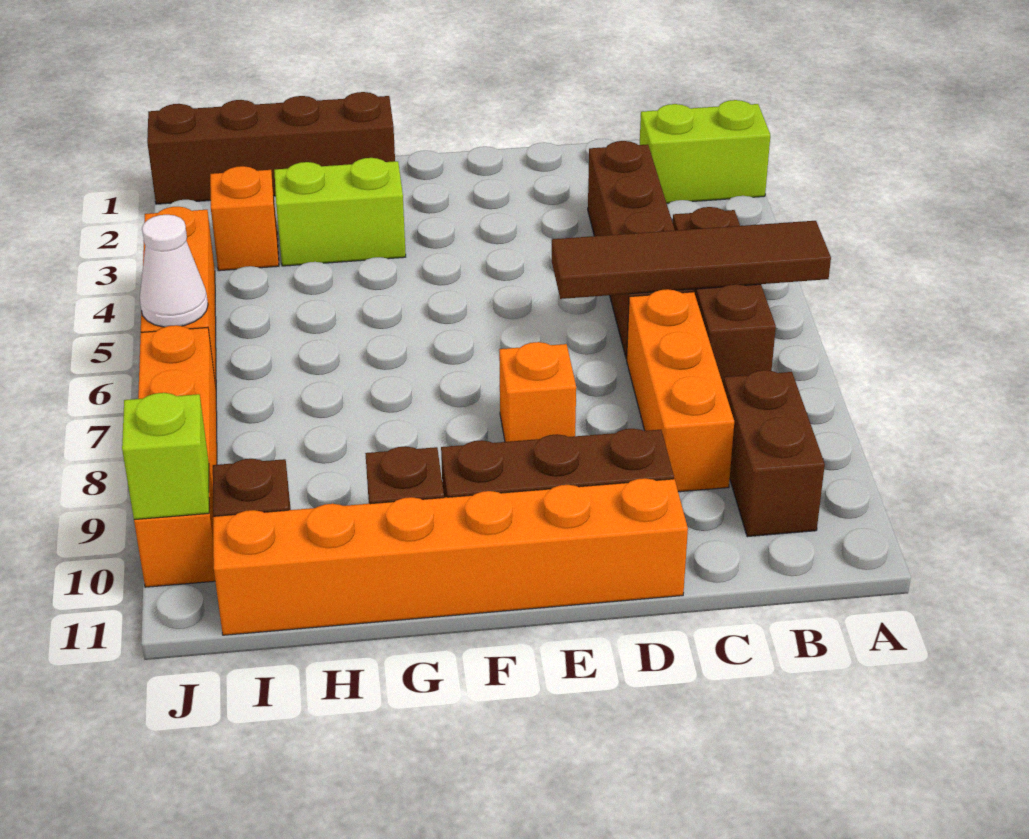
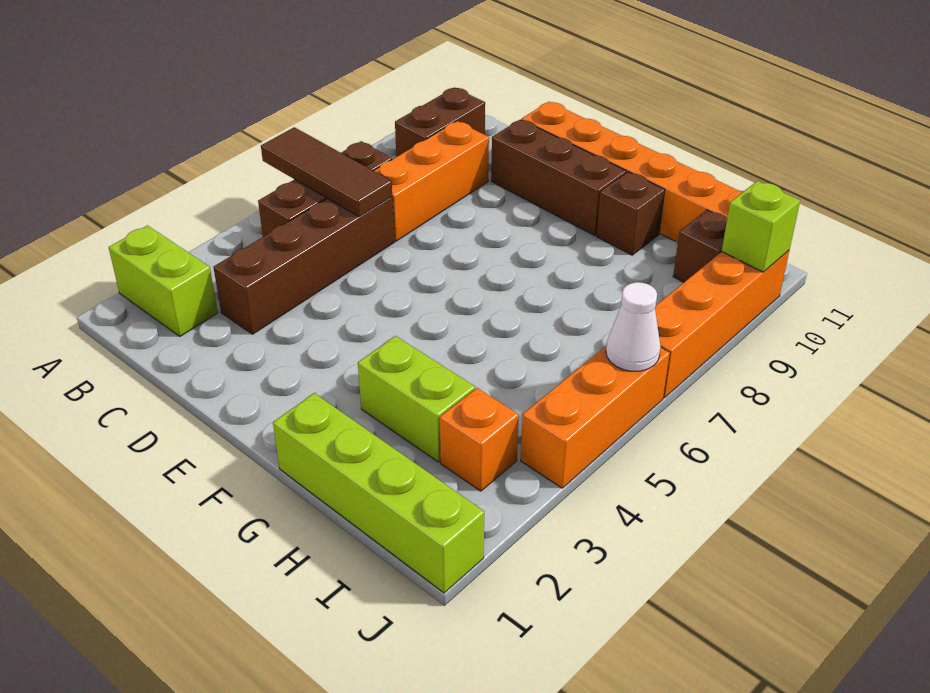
brown tile A6:D6 level 2 -> brown tile A6:C6 level 2
orange brick E8 level 1 -> none
brown brick G1:J1 level 1 -> lime brick G1:J1 level 1

